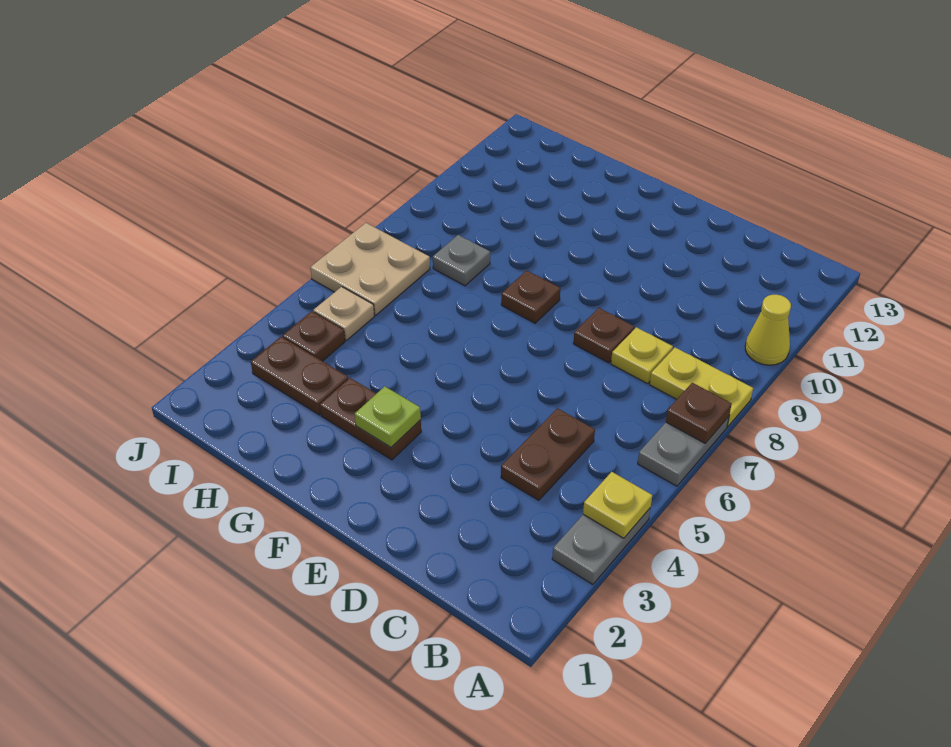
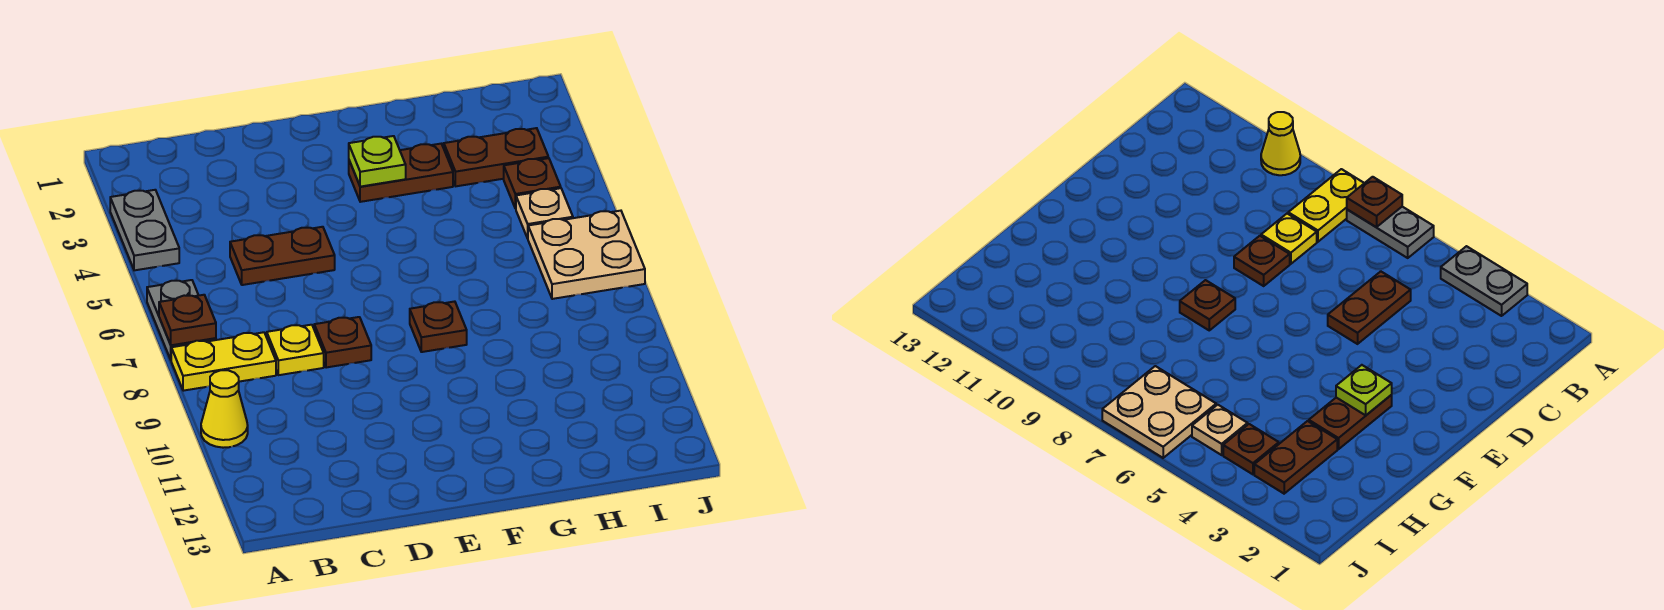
yellow plate A4 level 2 -> none
brown plate C4:C5 level 1 -> brown plate C5:D5 level 1
grey plate H8 level 1 -> none

